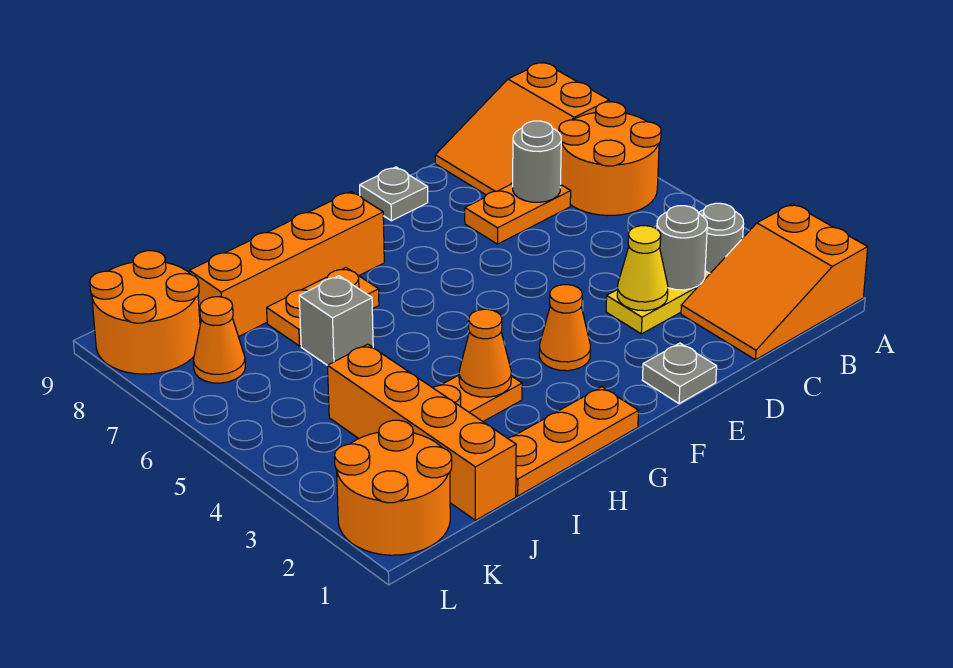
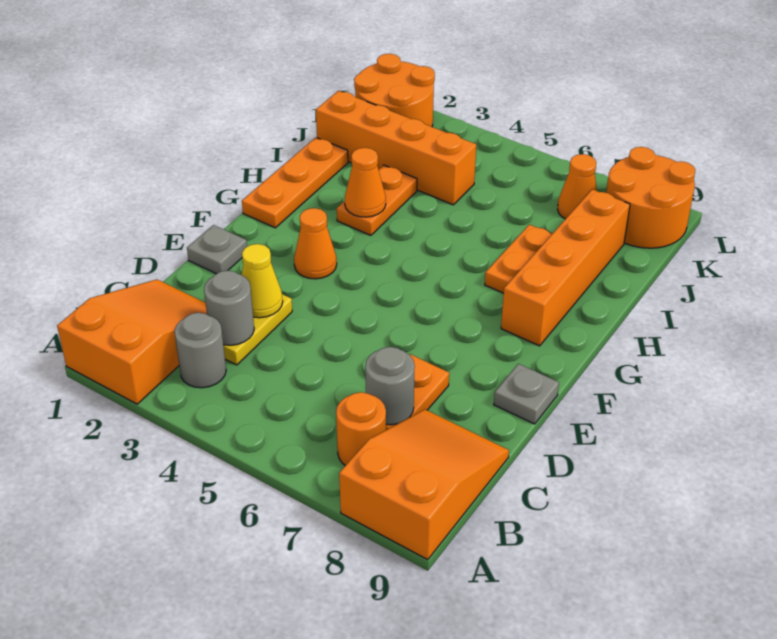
orange round brick A6:B7 level 1 -> orange round brick B7 level 1
grey brick I6 level 1 -> none

